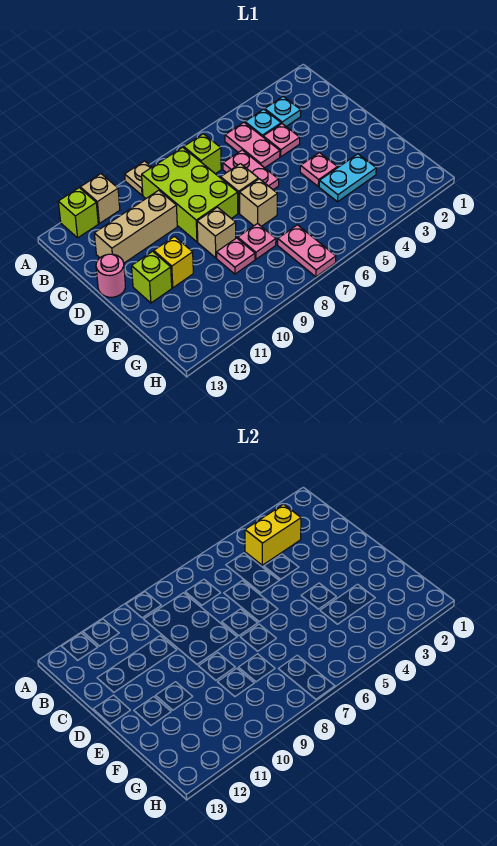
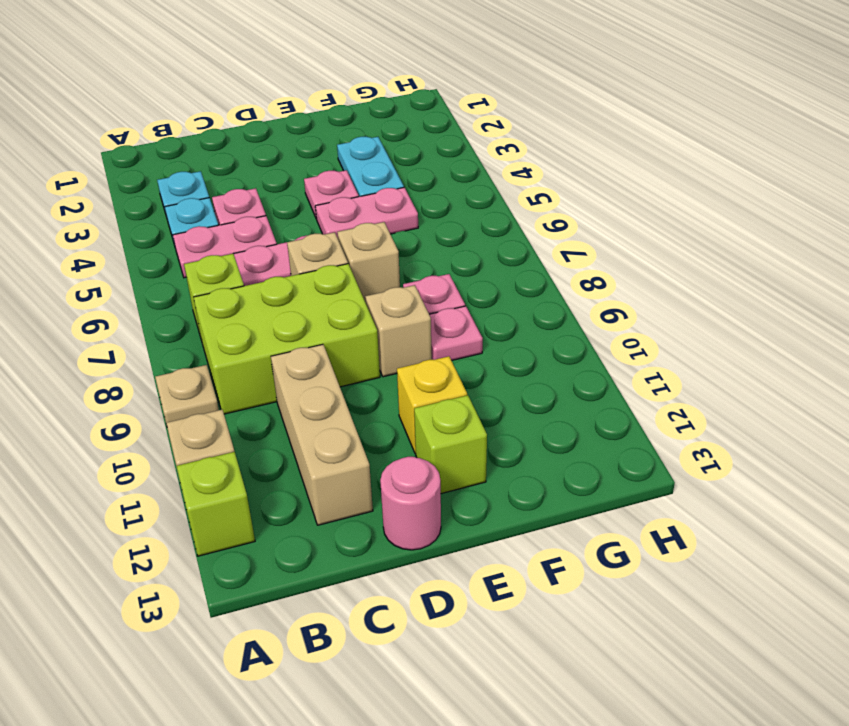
yellow brick B3:B4 level 2 -> none
pink plate G7:H7 level 1 -> pink plate E5:F5 level 1

